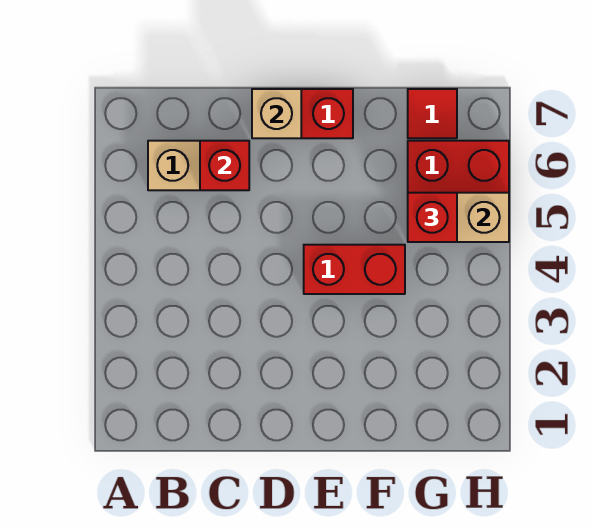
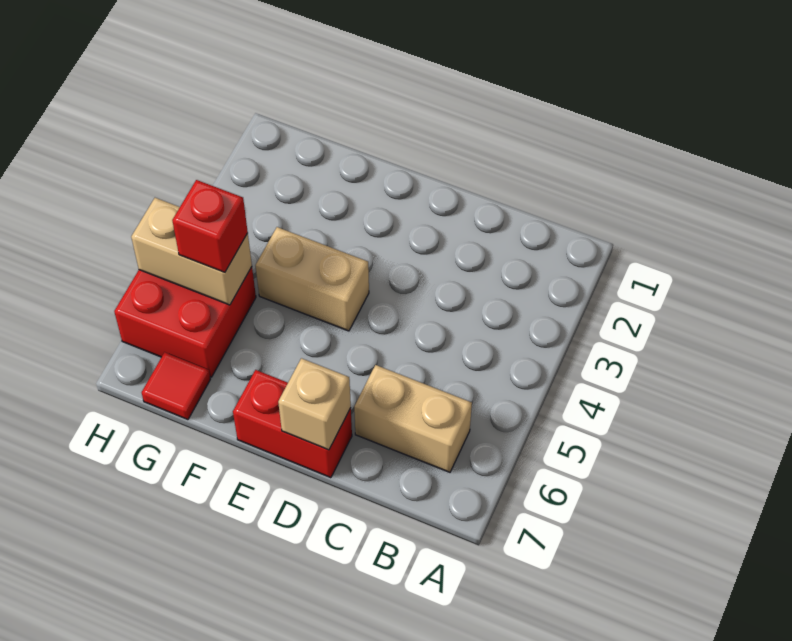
red brick C6 level 2 -> none
red brick E4:F4 level 1 -> tan brick E4:F4 level 1

